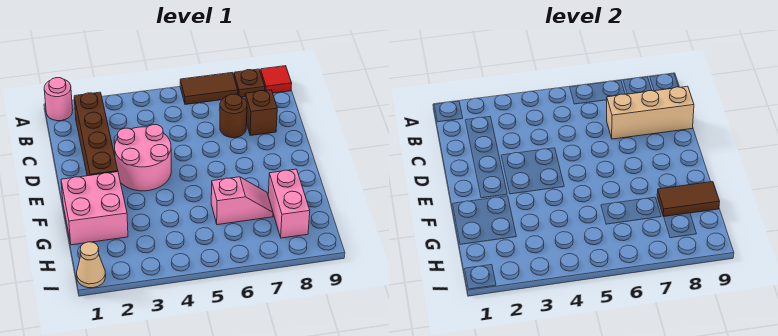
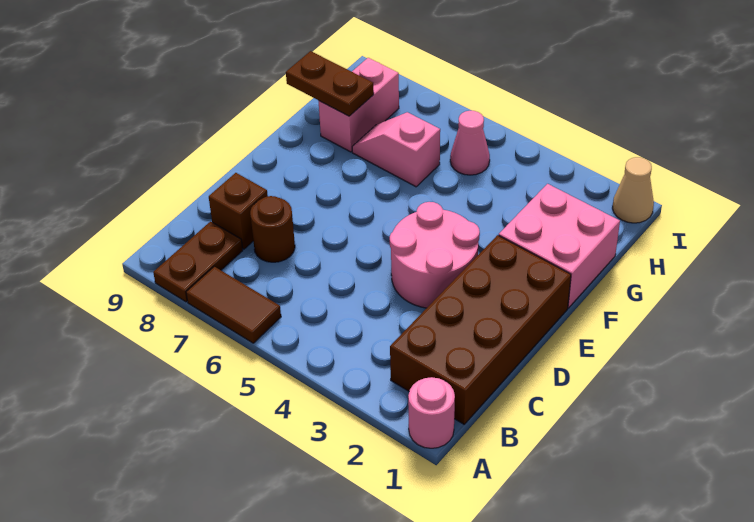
brown plate A8 level 1 -> brown plate A8:B8 level 1
red tile A9 level 1 -> none
brown brick B2:E2 level 1 -> brown brick B1:E2 level 1
tan brick C7:C9 level 2 -> none
brown tile G8:G9 level 2 -> brown plate G8:G9 level 2
none -> pink cone H5 level 1

